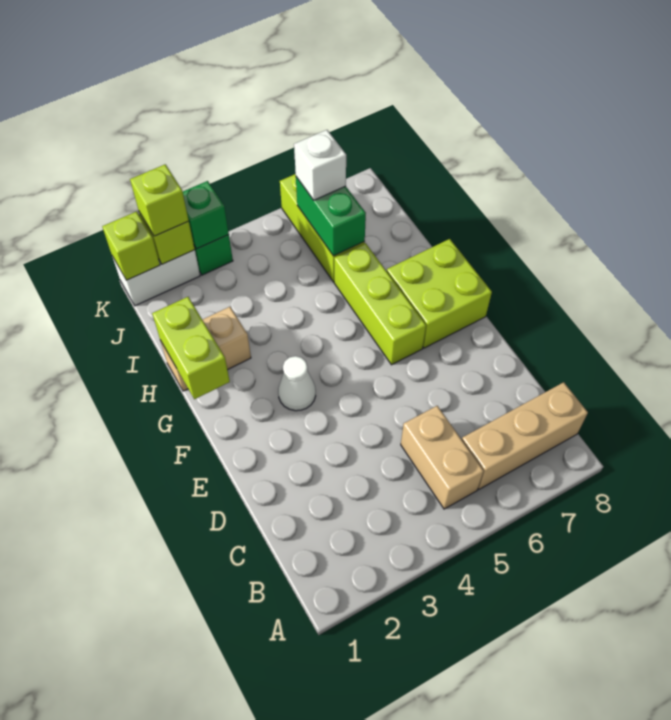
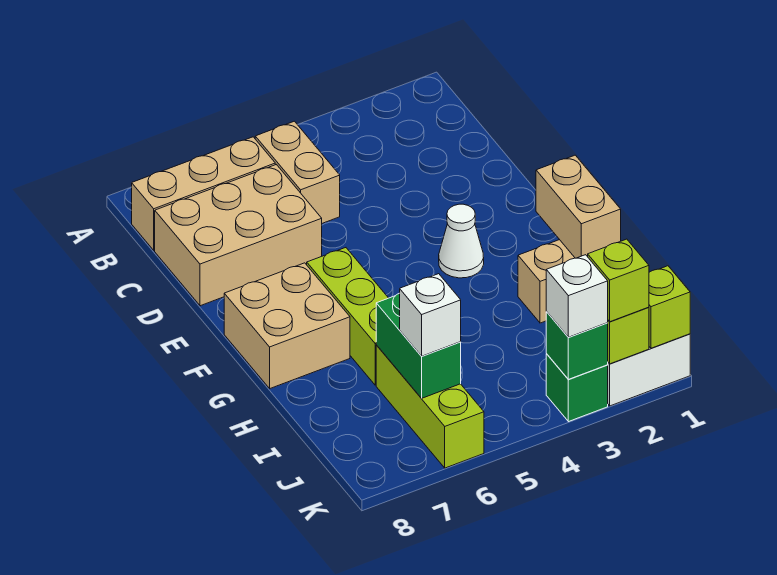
none -> tan brick C6:D8 level 1
lime brick F7:G8 level 1 -> tan brick F7:G8 level 1
lime brick G1:H1 level 2 -> tan brick G1:H1 level 2
none -> white brick K3 level 3

